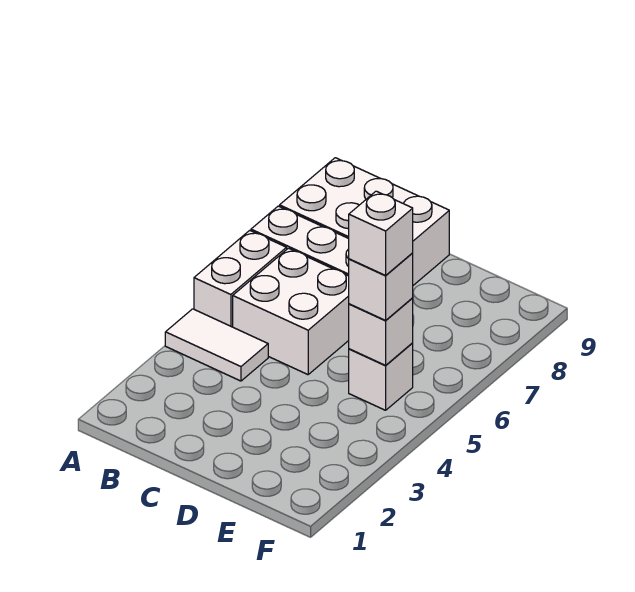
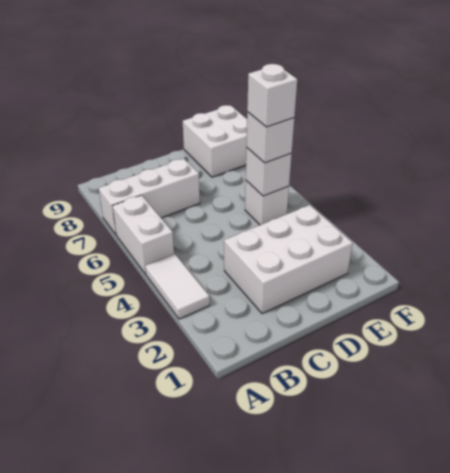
white tile A4:B4 level 1 -> white tile A3:A4 level 1
white brick A8:C9 level 1 -> white brick C2:E3 level 1
white brick B5:C6 level 1 -> white brick E8:F9 level 1

